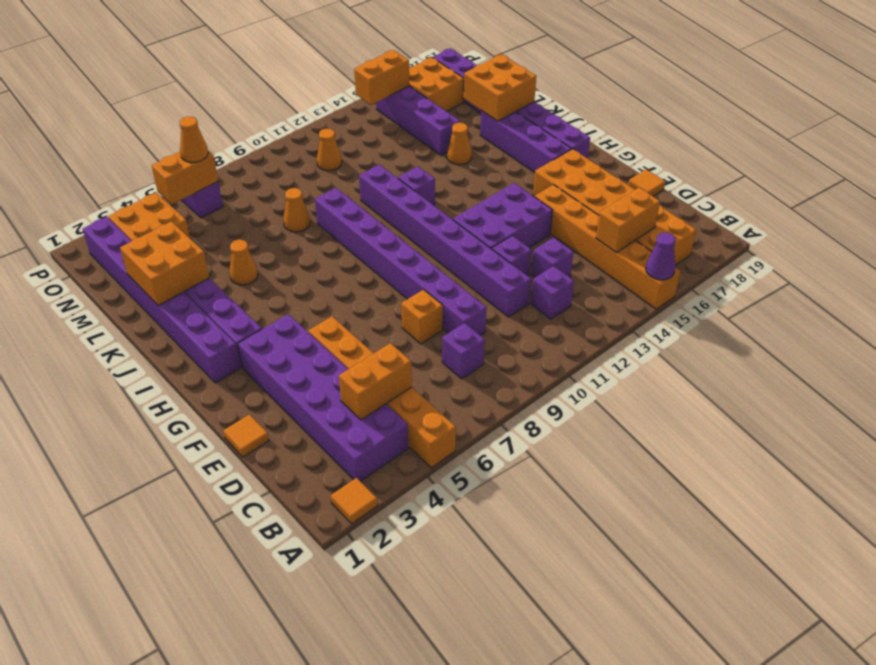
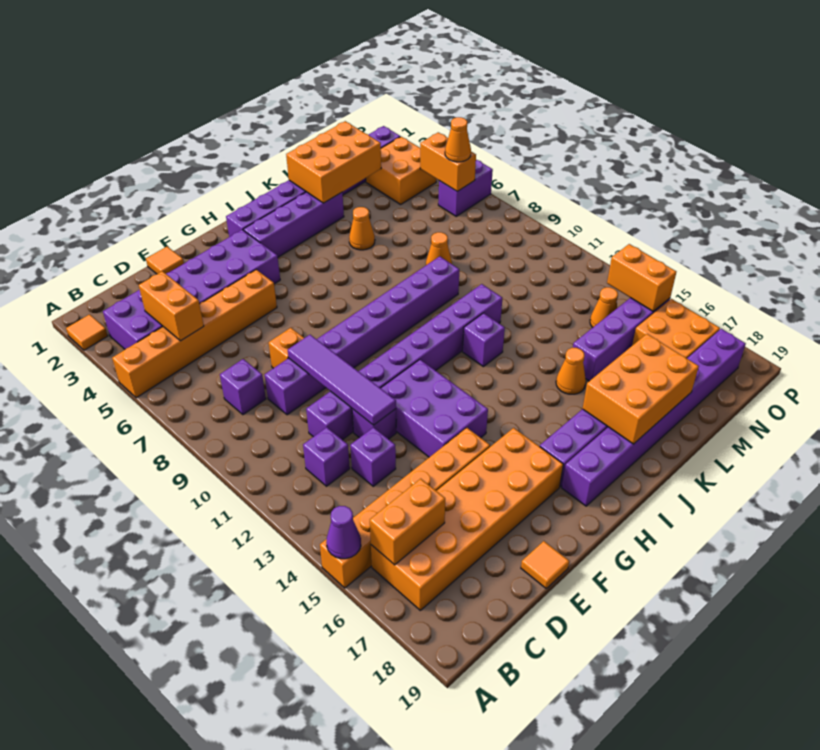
orange brick C15:C16 level 2 -> orange brick B16:C16 level 2
none -> purple tile E9:E12 level 2
orange brick K2:L3 level 2 -> orange brick K2:M3 level 2
orange brick K17:L18 level 2 -> orange brick J17:L18 level 2
orange cone N11 level 1 -> orange cone N14 level 1

